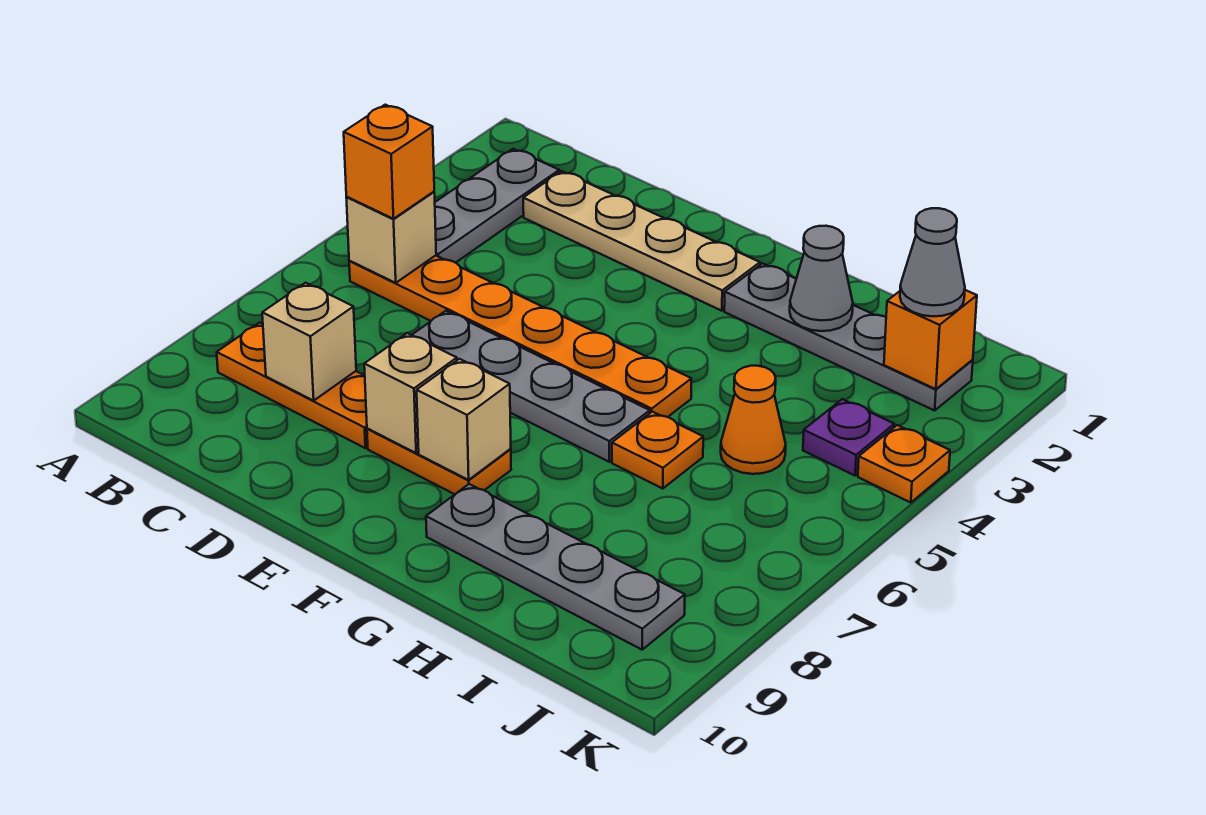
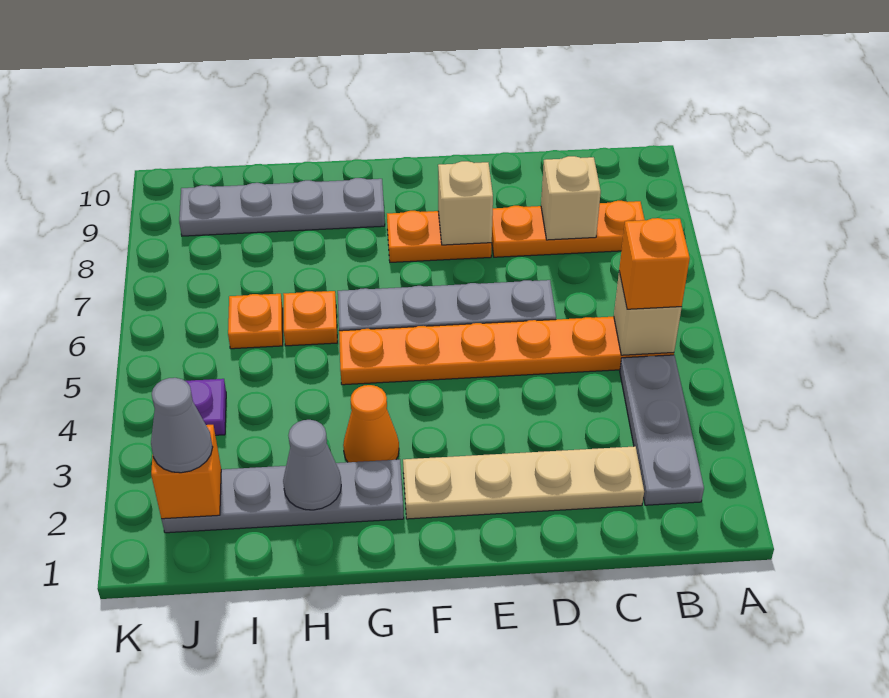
tan brick F8 level 2 -> none
orange cone I5 level 1 -> orange cone G3 level 1
orange plate K4 level 1 -> orange plate I6 level 1

